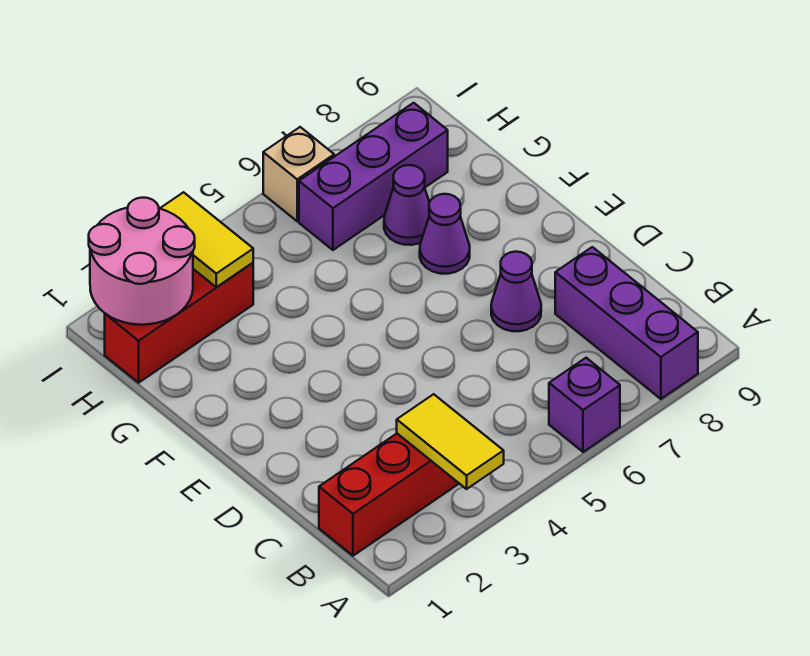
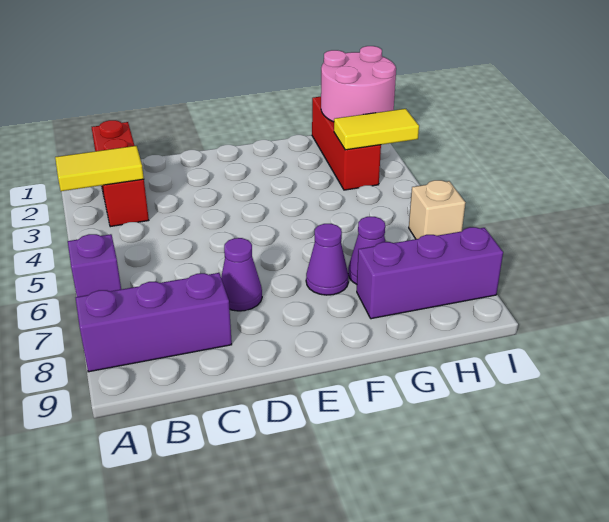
purple brick H6:H8 level 1 -> purple brick G8:I8 level 1

